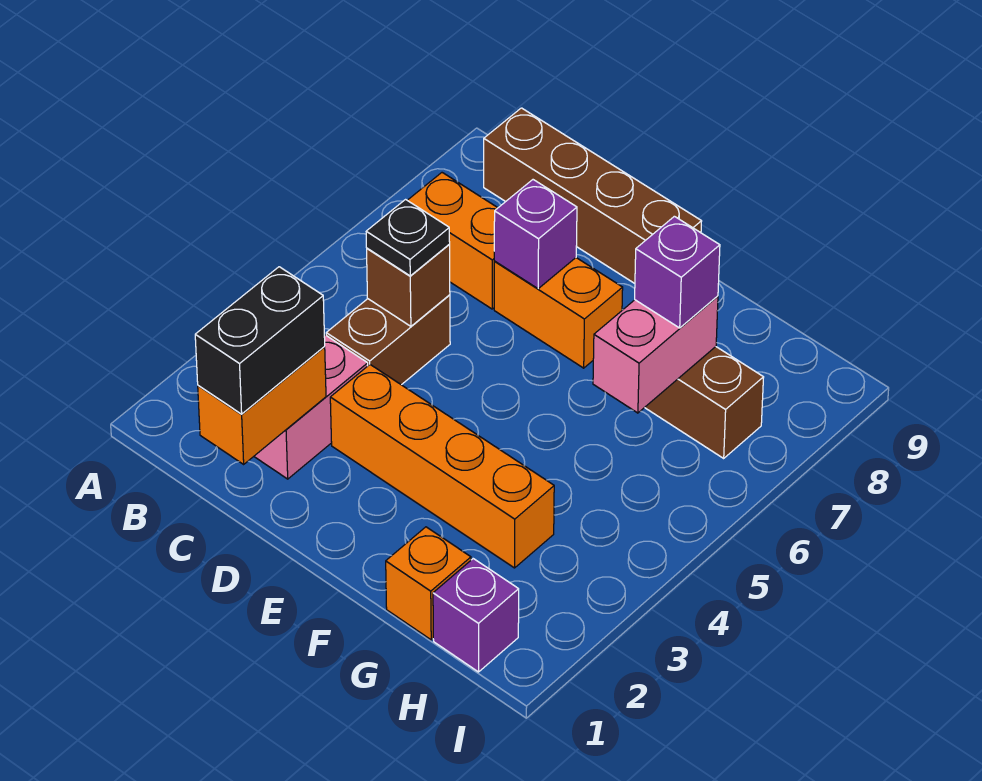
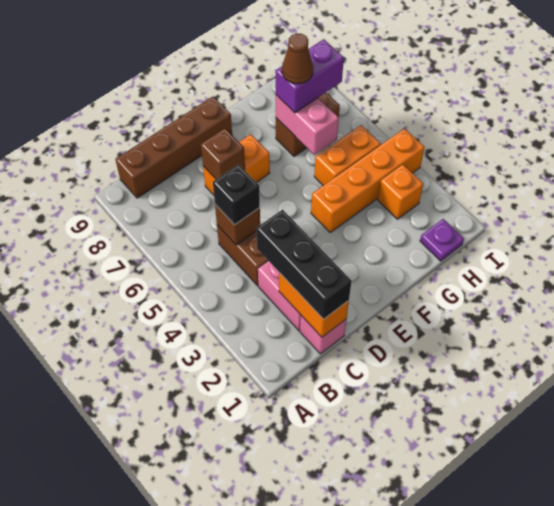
orange brick B7:C7 level 1 -> orange brick G5:H5 level 1
none -> pink brick C1 level 1
black brick C1:C2 level 3 -> black brick C1:C3 level 3
black plate C5 level 3 -> black brick C5 level 3
orange brick D3:G3 level 1 -> orange brick F4:I4 level 1
purple brick D7 level 2 -> brown brick D7 level 2
orange brick G1 level 1 -> orange brick H3 level 1
purple brick G7 level 3 -> purple brick G7:H7 level 3
none -> brown cone G7 level 4
purple brick H1 level 1 -> purple plate H1 level 1

